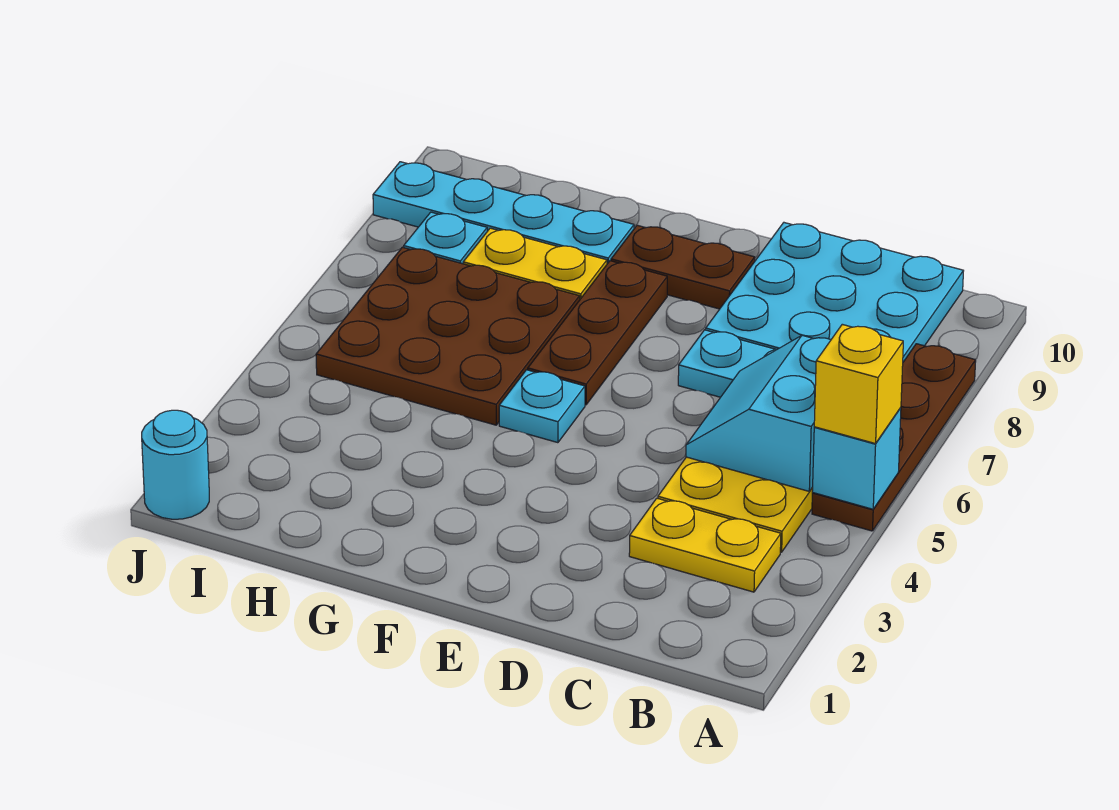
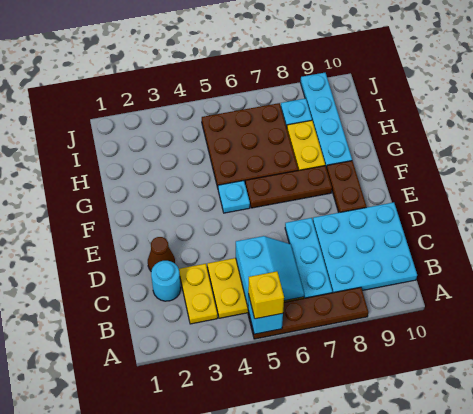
cyan slope B5:C6 level 2 top B -> cyan slope B5:C6 level 2 top 5
none -> brown cone D2 level 1
cyan round brick J1 level 1 -> cyan round brick C2 level 1

